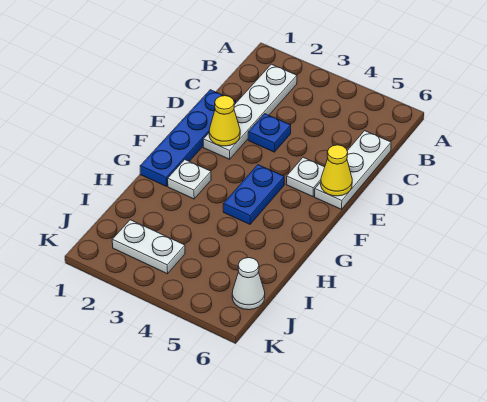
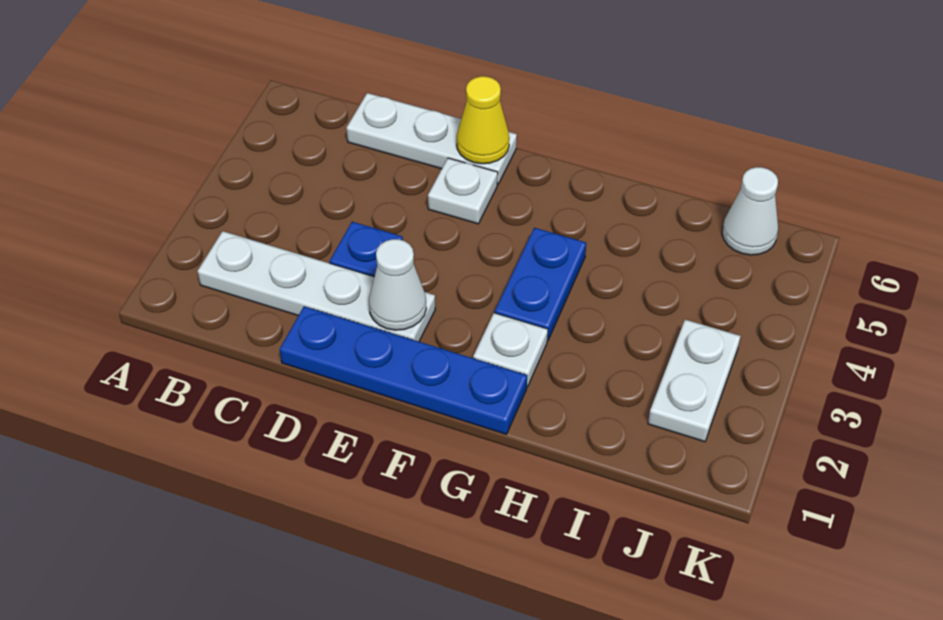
yellow cone E2 level 2 -> white cone E2 level 2
blue plate F4:G4 level 1 -> blue plate G3:G4 level 1

